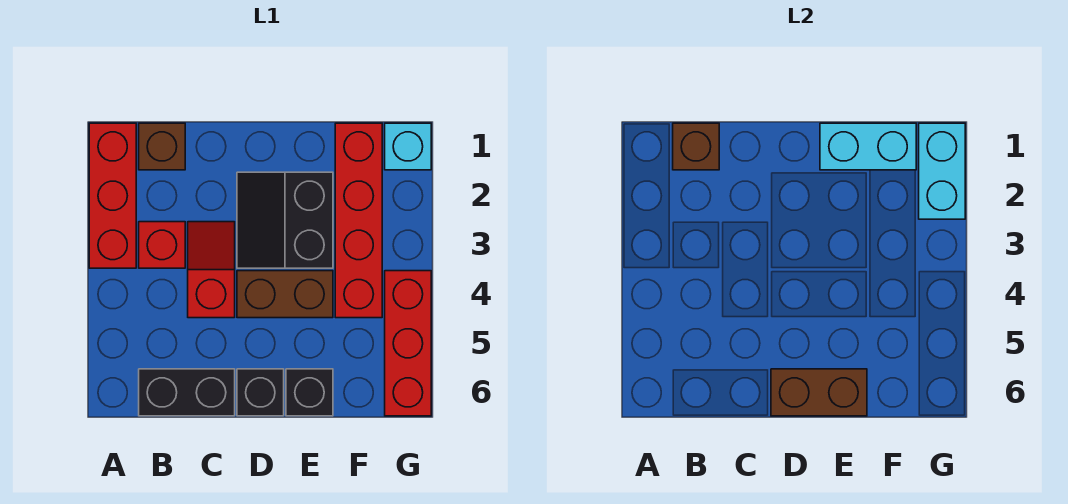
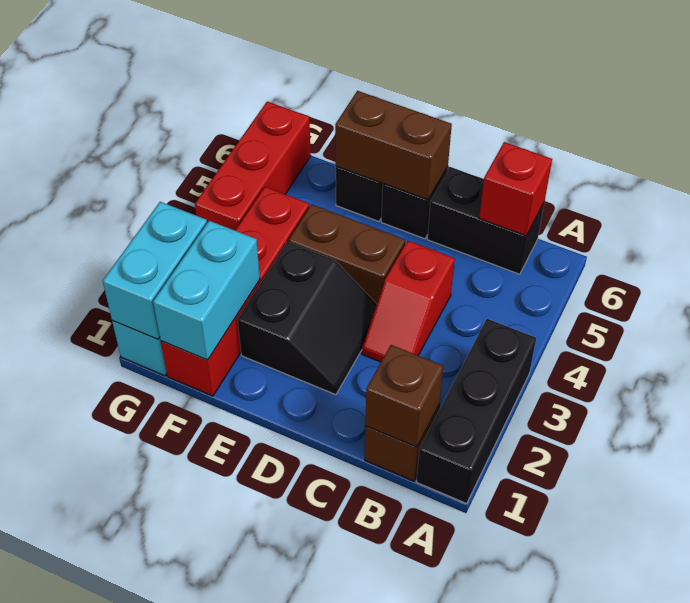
red brick A1:A3 level 1 -> black brick A1:A3 level 1
red brick B3 level 1 -> red brick B6 level 2
cyan brick E1:F1 level 2 -> cyan brick F1:F2 level 2

